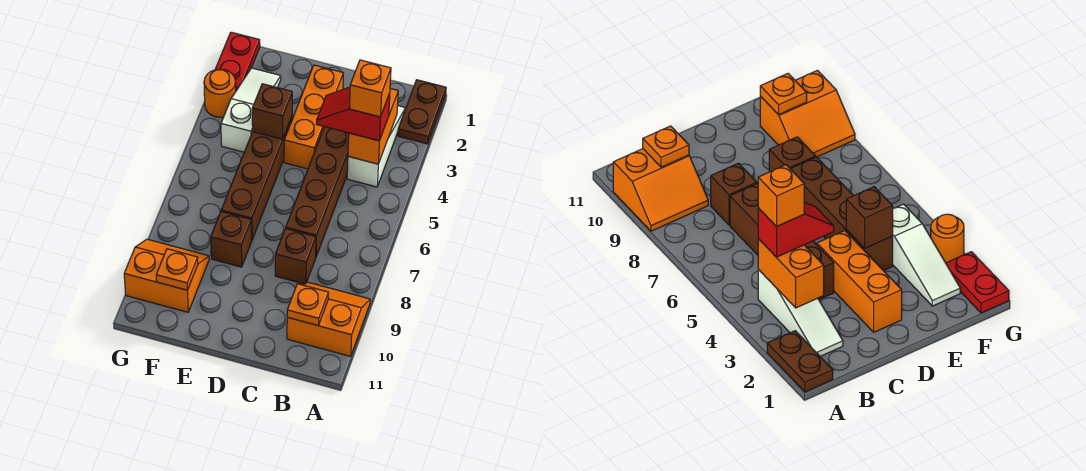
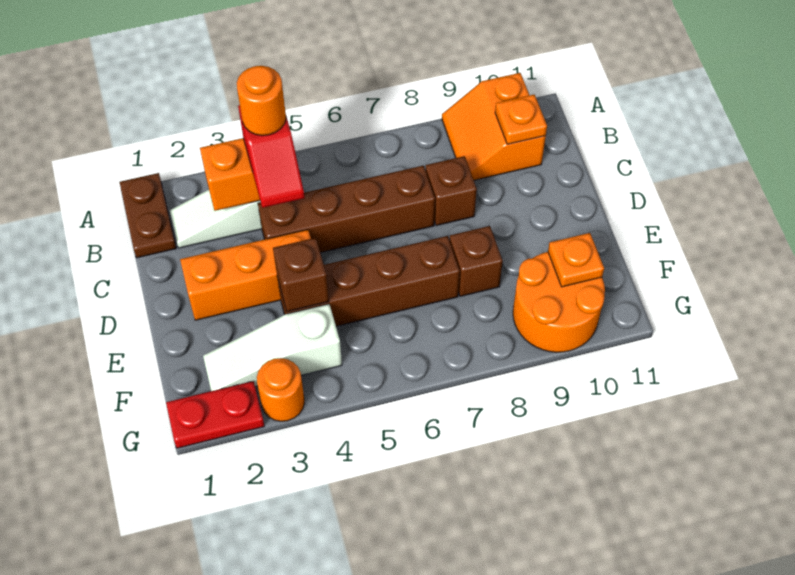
brown plate A1:A2 level 1 -> brown plate A1:B1 level 1
orange brick B4 level 4 -> orange round brick B4 level 4
orange slope F9:G10 level 1 top 10 -> orange round brick F9:G10 level 1

